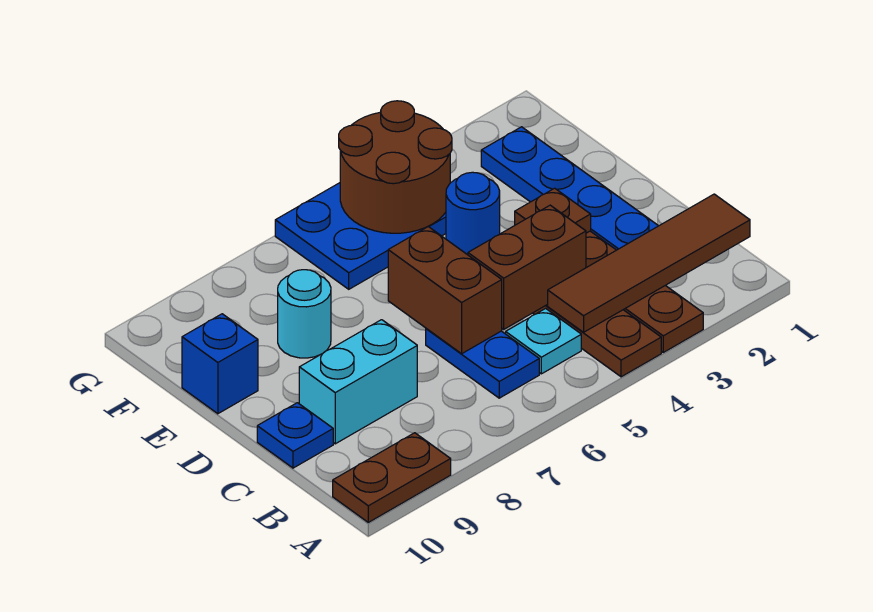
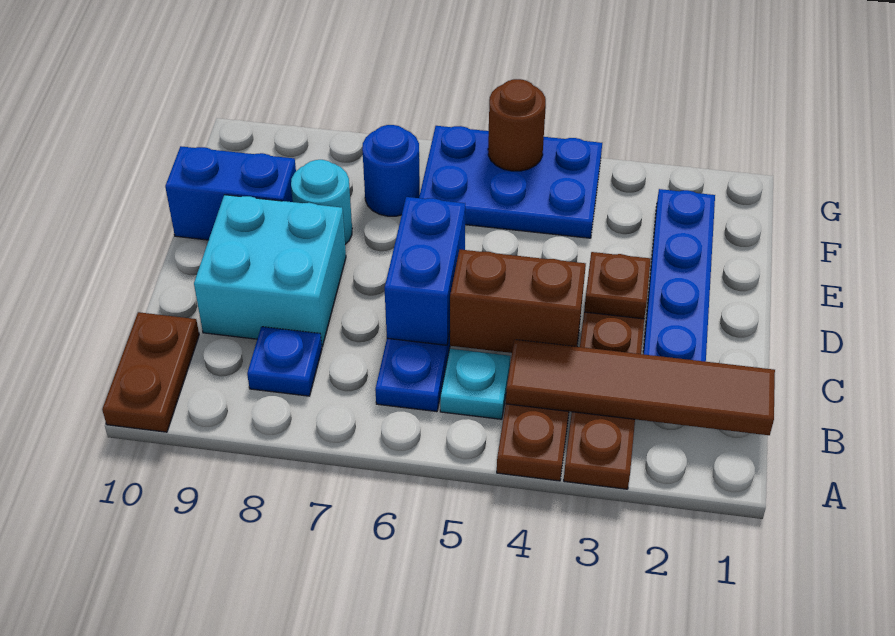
brown plate A9:A10 level 1 -> brown plate A10:B10 level 1
brown brick C6:D6 level 2 -> blue brick C6:D6 level 2
cyan brick C8:C9 level 1 -> cyan brick C8:D9 level 1
blue plate C10 level 1 -> blue plate B8 level 1
blue round brick E4 level 1 -> blue round brick F7 level 1
blue brick E10 level 1 -> blue brick E9:E10 level 1
brown round brick F4:G5 level 2 -> brown round brick G5 level 2

